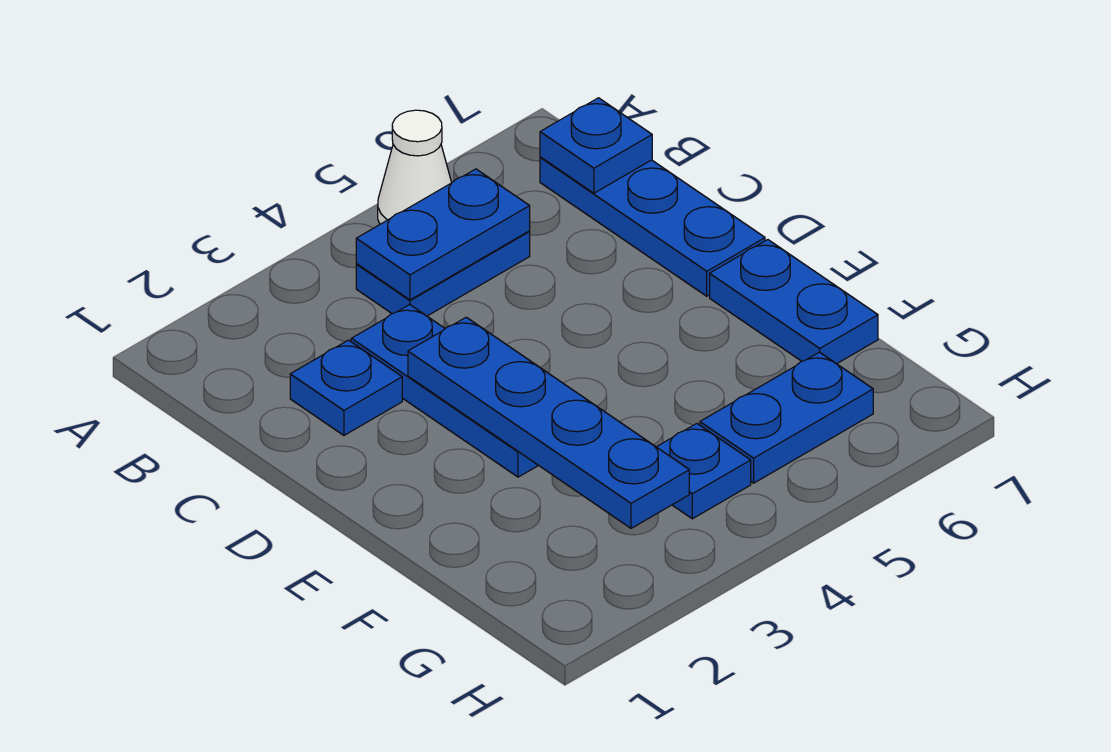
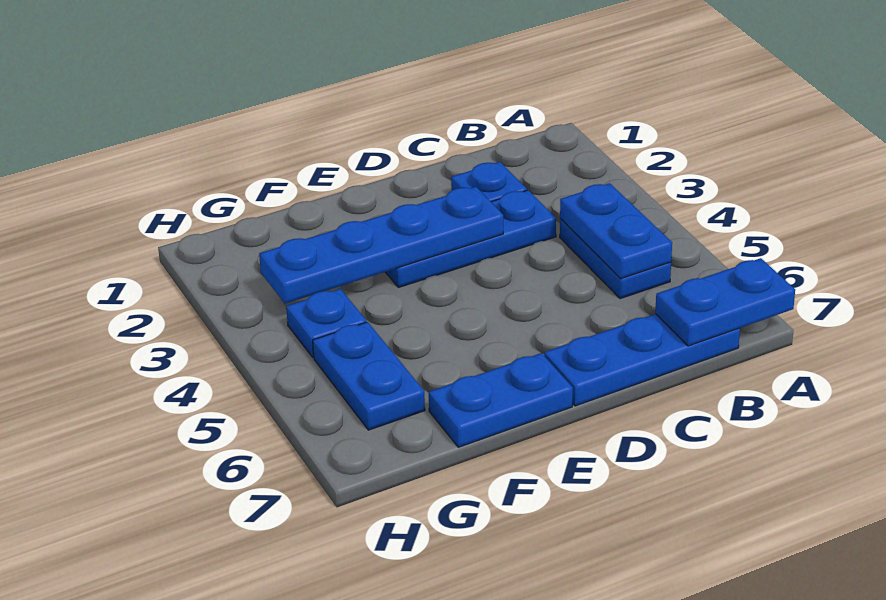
white cone A5 level 1 -> none
blue plate B7 level 2 -> blue plate A7:B7 level 2

